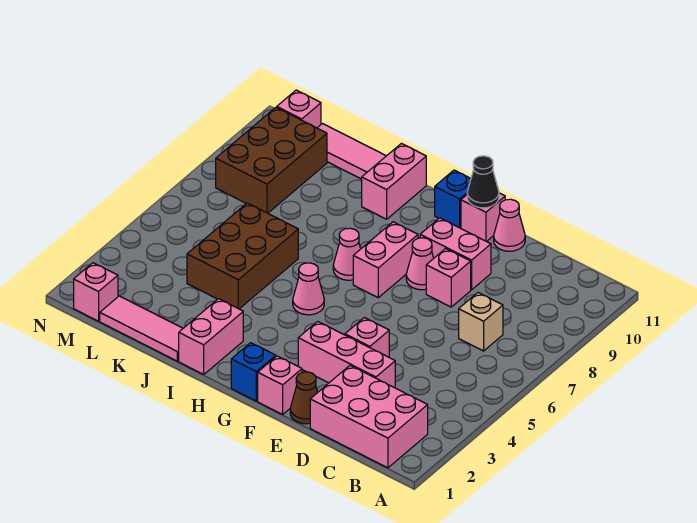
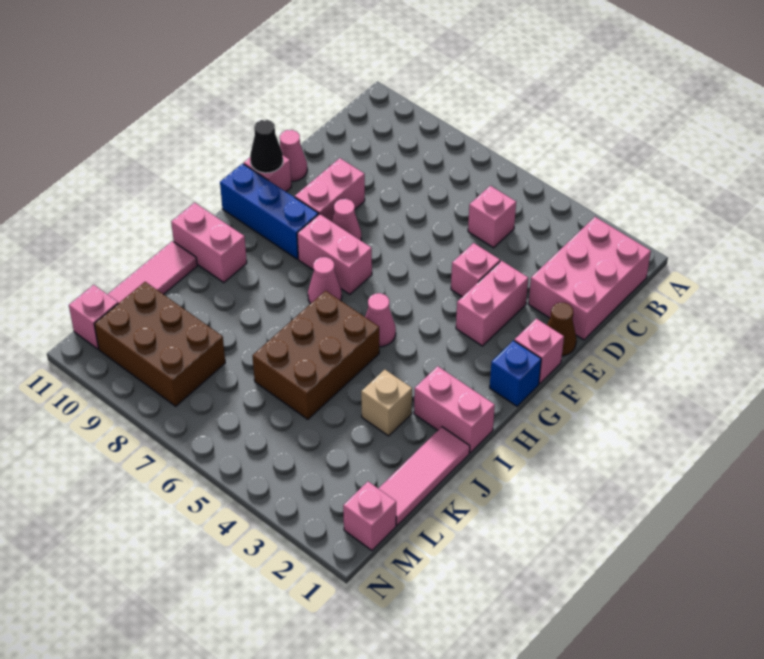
tan brick C7 level 1 -> tan brick J3 level 1
pink brick D3:F3 level 1 -> pink brick E3:F3 level 1
pink brick E8 level 1 -> pink brick C5 level 1
blue brick G11 level 1 -> blue brick G9:G11 level 1
brown brick J4:K6 level 1 -> brown brick I5:K6 level 1

